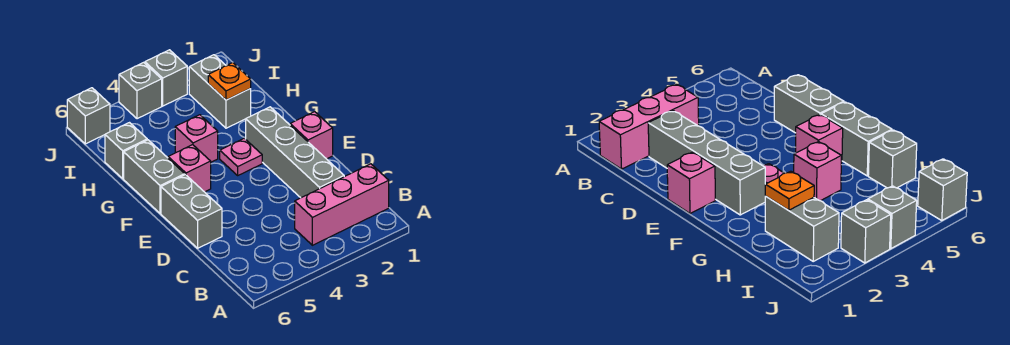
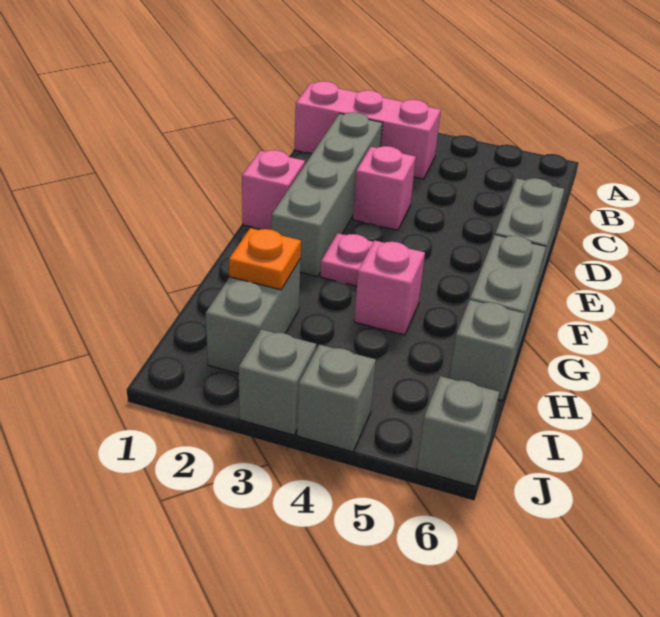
pink brick F5 level 1 -> pink brick D3 level 1

